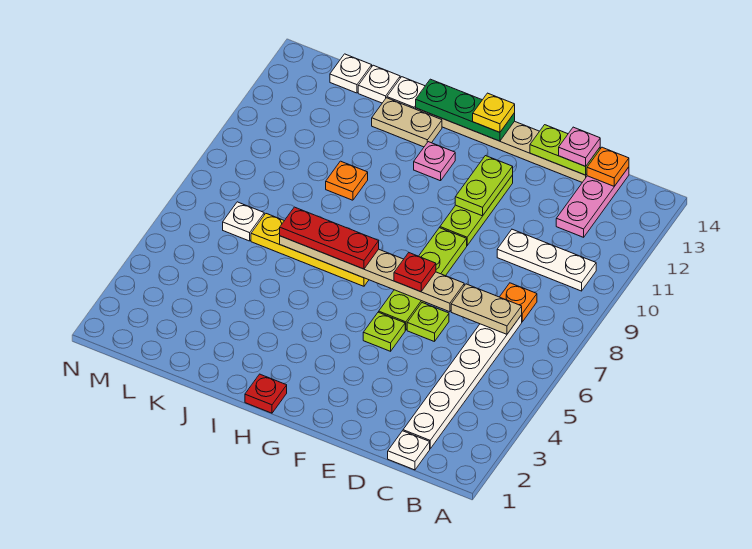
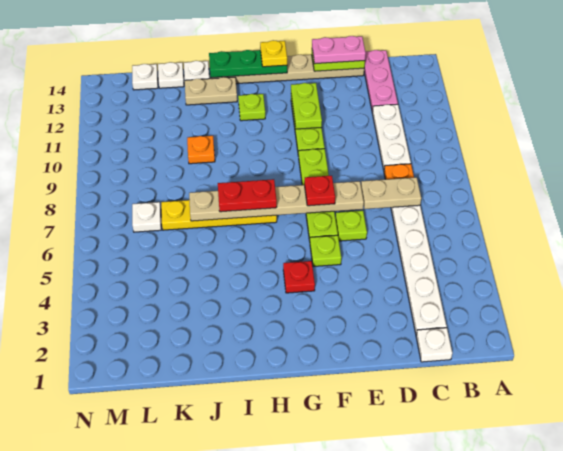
white plate B10:D10 level 1 -> white plate C9:C11 level 1
orange plate C14 level 2 -> none
pink plate D14 level 3 -> pink plate D14:E14 level 3
red plate H1 level 1 -> red plate G4 level 1
red plate H7:J7 level 3 -> red plate H7:I7 level 3
pink plate H12 level 1 -> lime plate H12 level 1

